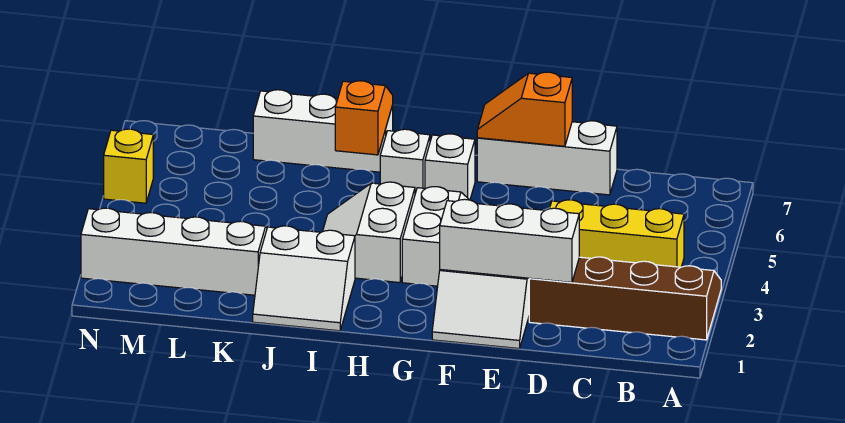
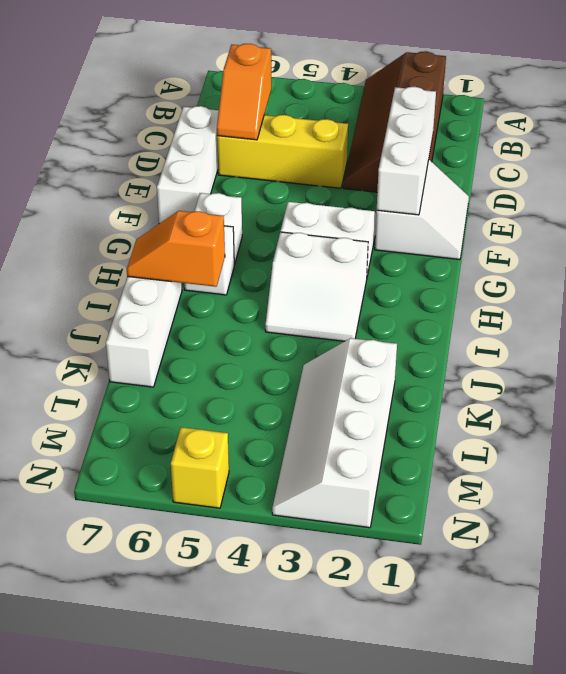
yellow brick B4:D4 level 1 -> yellow brick D4:D6 level 1
orange slope E7:F7 level 2 top E -> orange slope C6:D6 level 2 top C
white slope I1:J2 level 1 top 2 -> none

